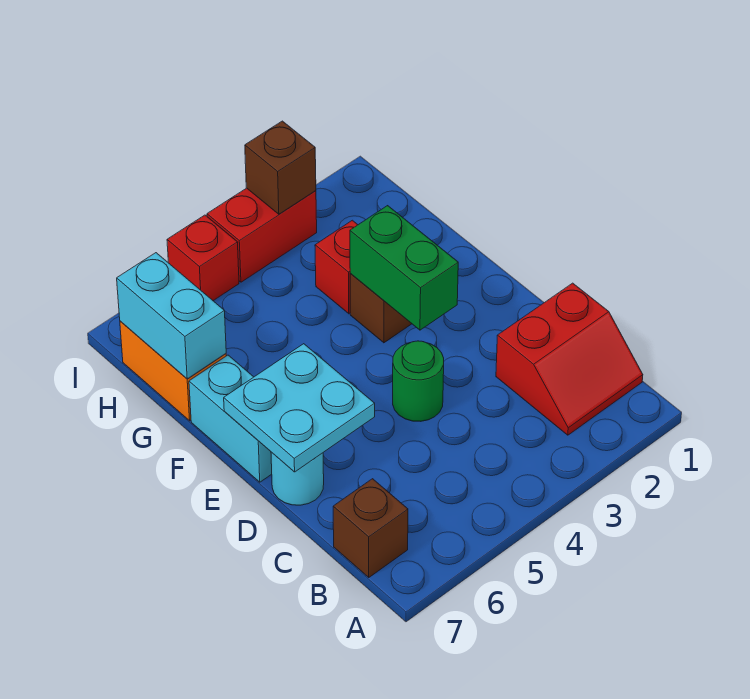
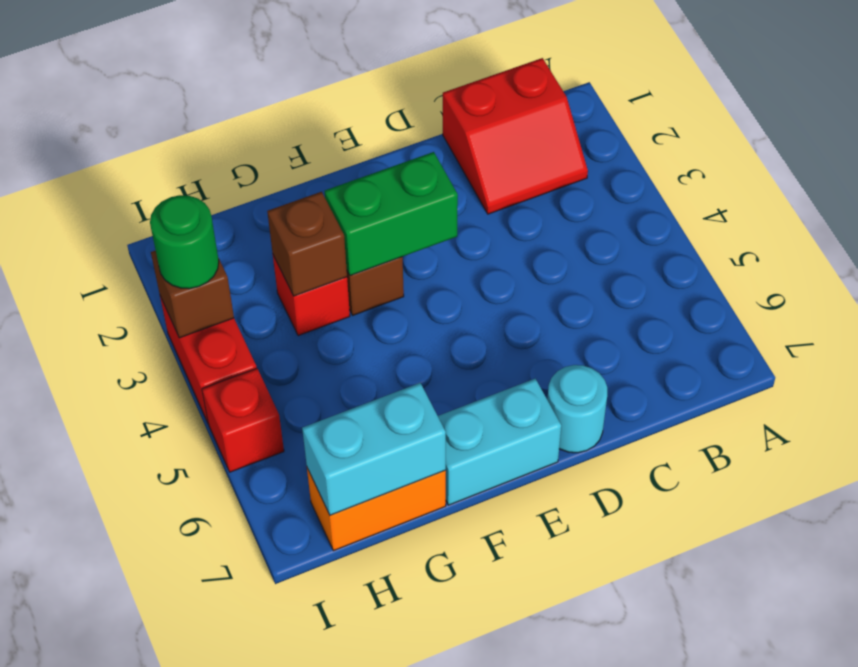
red slope B1:C2 level 1 top C -> red slope B1:C2 level 1 top 1
brown brick B7 level 1 -> brown brick G3 level 2
green round brick D4 level 1 -> green round brick I3 level 3
cyan plate D6:E7 level 2 -> none

